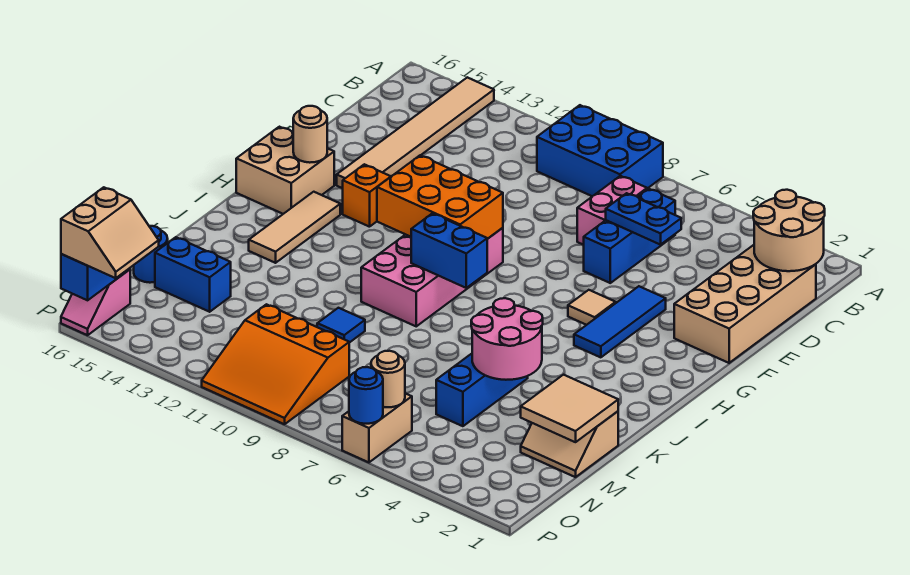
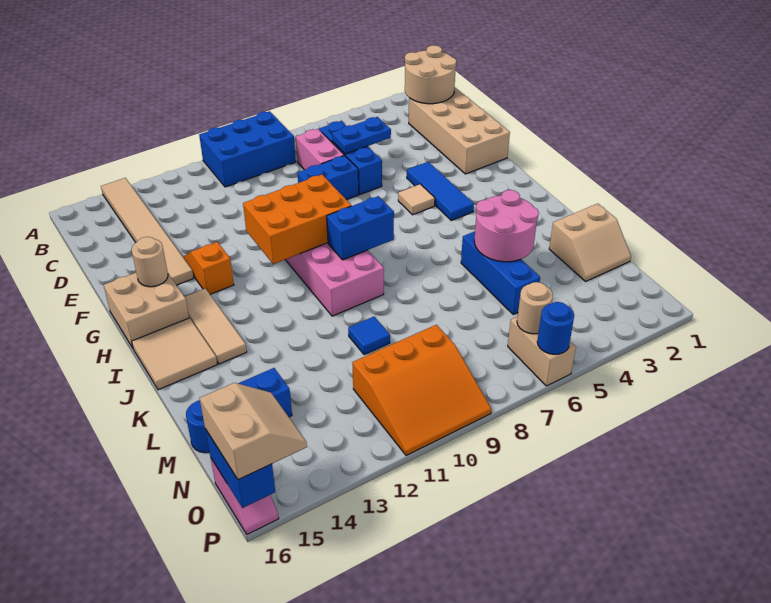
none -> blue brick E7:E8 level 1
tan tile L1:M2 level 2 -> tan tile I15:J16 level 1

